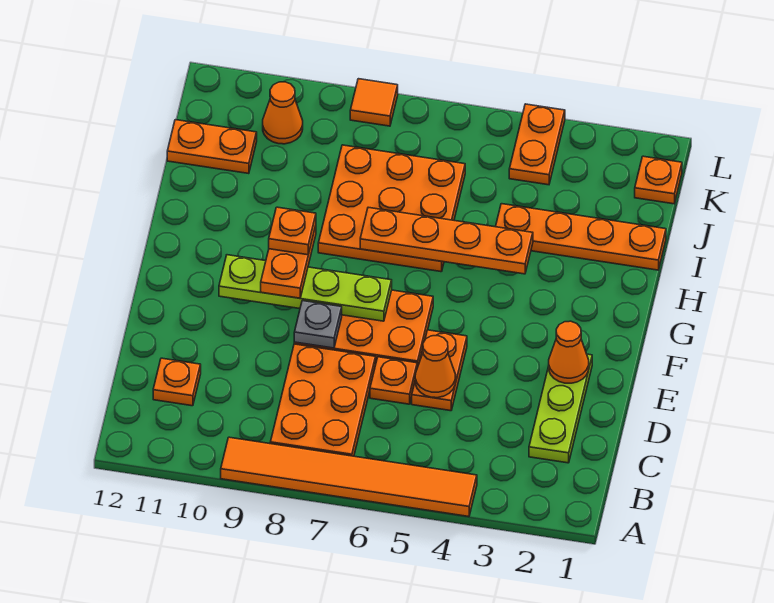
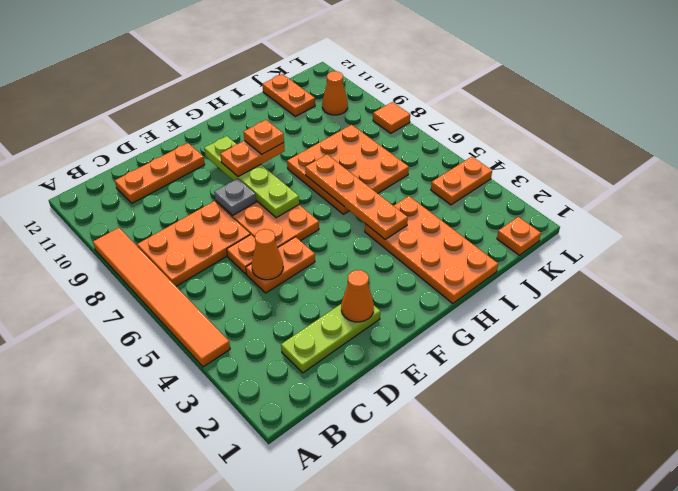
orange plate C11 level 1 -> orange plate C11:E11 level 1
orange plate I1:I4 level 1 -> orange plate H1:I4 level 1

